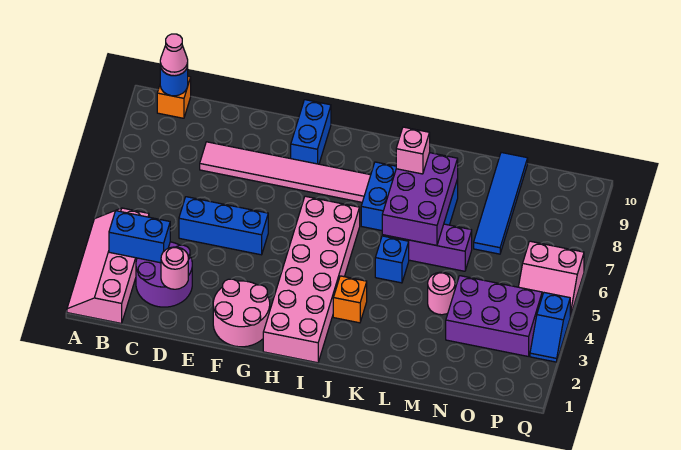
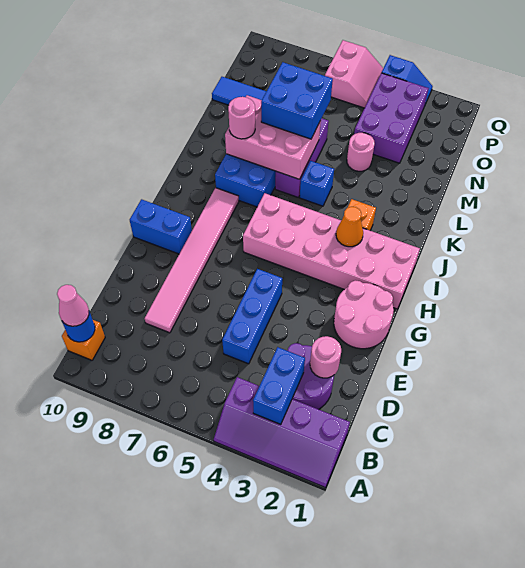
pink slope A1:B4 level 1 top B -> purple slope A1:B4 level 1 top B
none -> orange cone I3 level 2
purple brick K6:L8 level 2 -> pink brick K6:L8 level 2
pink brick K8 level 3 -> pink round brick K8 level 3
none -> blue brick L6:M7 level 3

